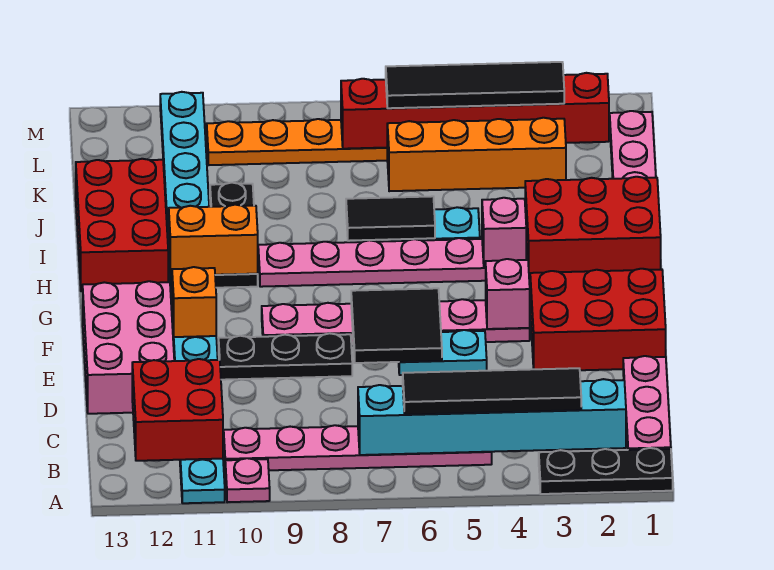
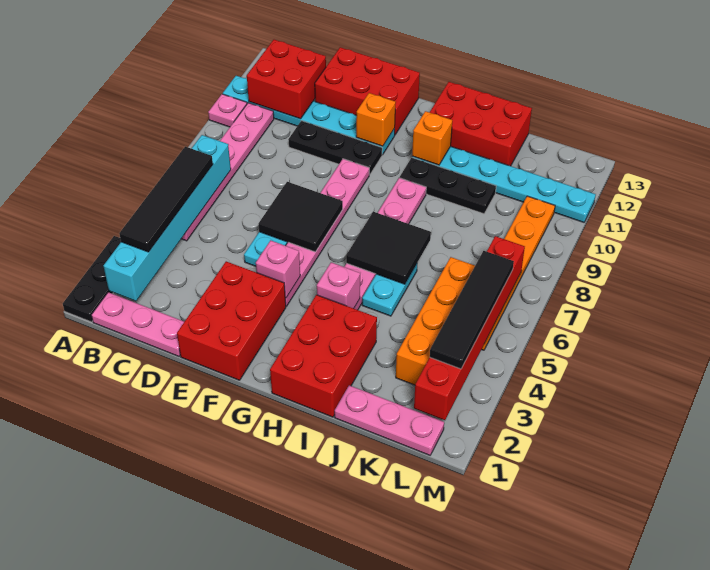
pink brick D12:F13 level 1 -> red brick D12:F13 level 1
black plate E8:E10 level 1 -> black plate D10:F10 level 1
orange brick H10:H11 level 2 -> orange brick H11 level 2
black tile I6:I7 level 2 -> black tile H6:I7 level 2

